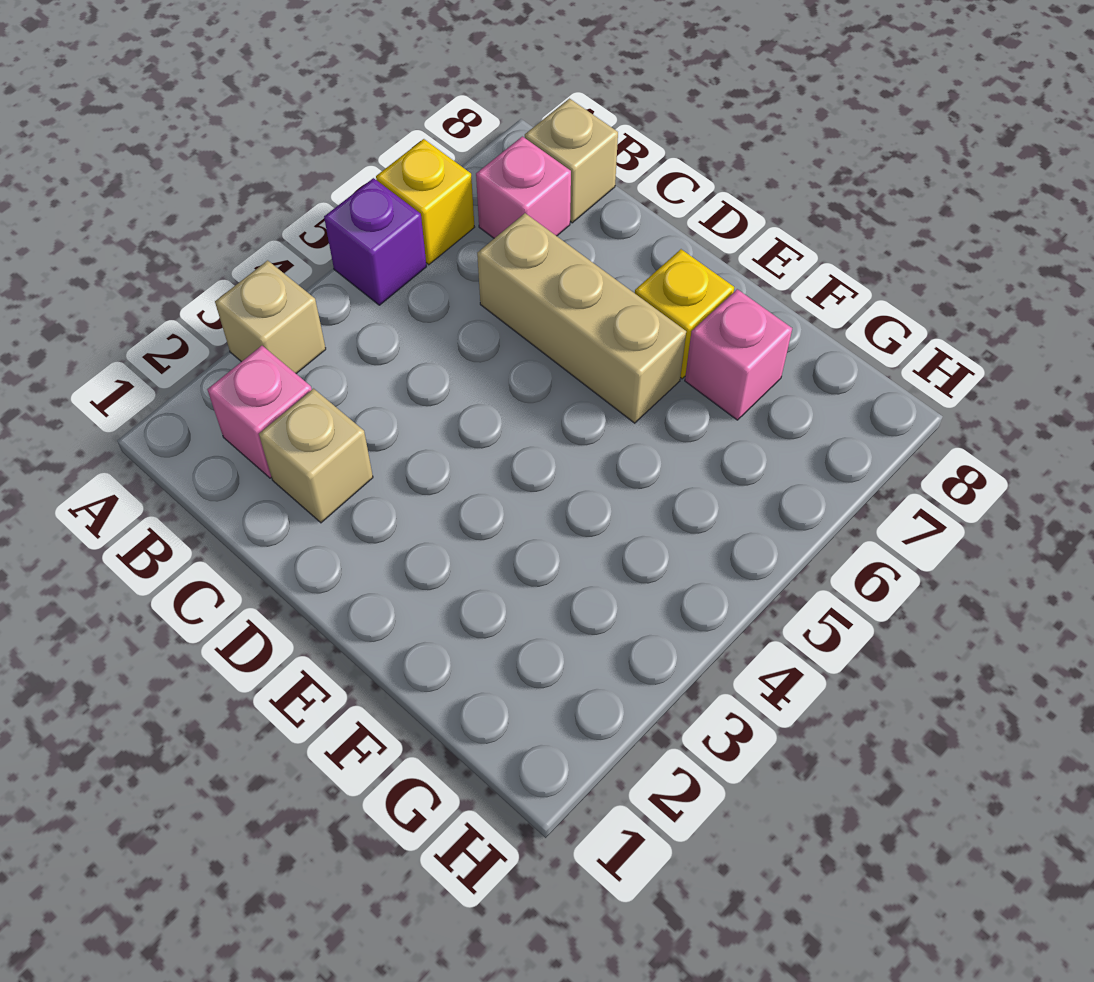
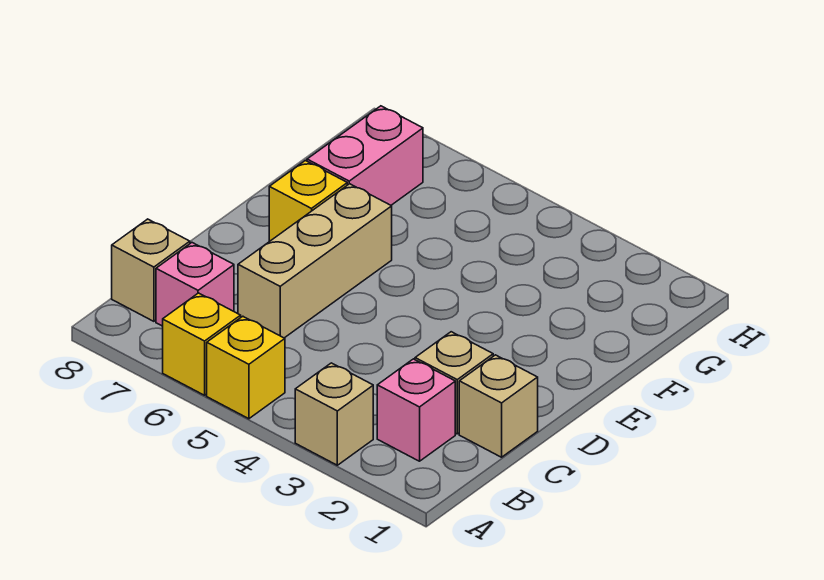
purple brick A5 level 1 -> yellow brick A5 level 1
none -> tan brick C1 level 1
pink brick F7 level 1 -> pink brick F7:G7 level 1

